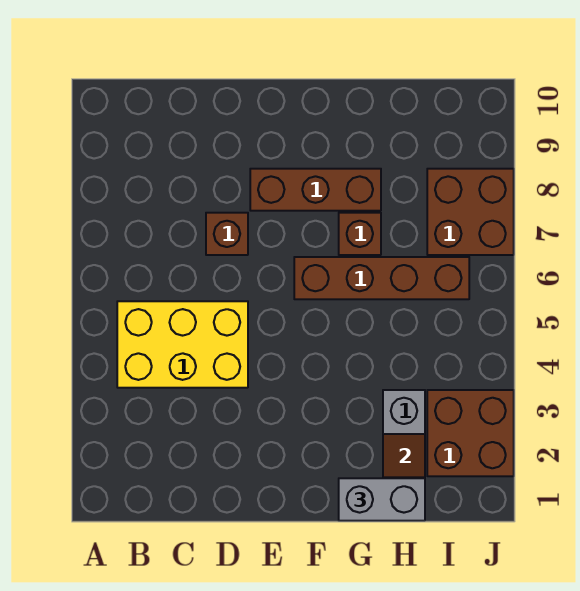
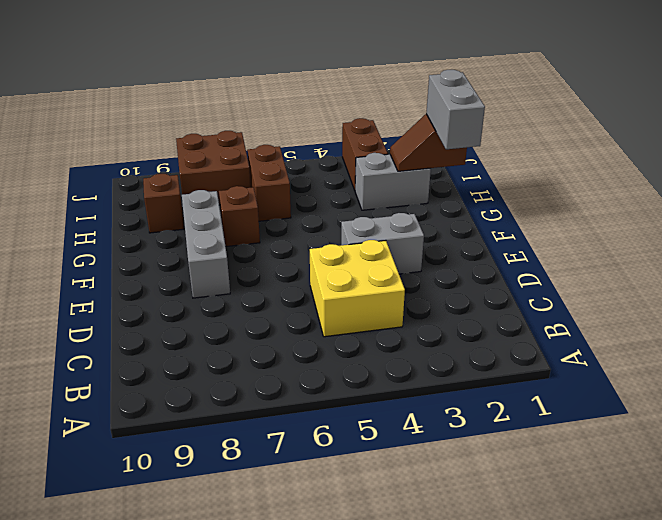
yellow brick B4:D5 level 1 -> yellow brick C4:D5 level 1
brown brick D7 level 1 -> brown brick H9 level 1
none -> grey brick E3:E4 level 1
brown brick E8:G8 level 1 -> grey brick E8:G8 level 1
brown brick F6:I6 level 1 -> brown brick H6:I6 level 1
brown brick I2:J3 level 1 -> brown brick I3:J3 level 1

